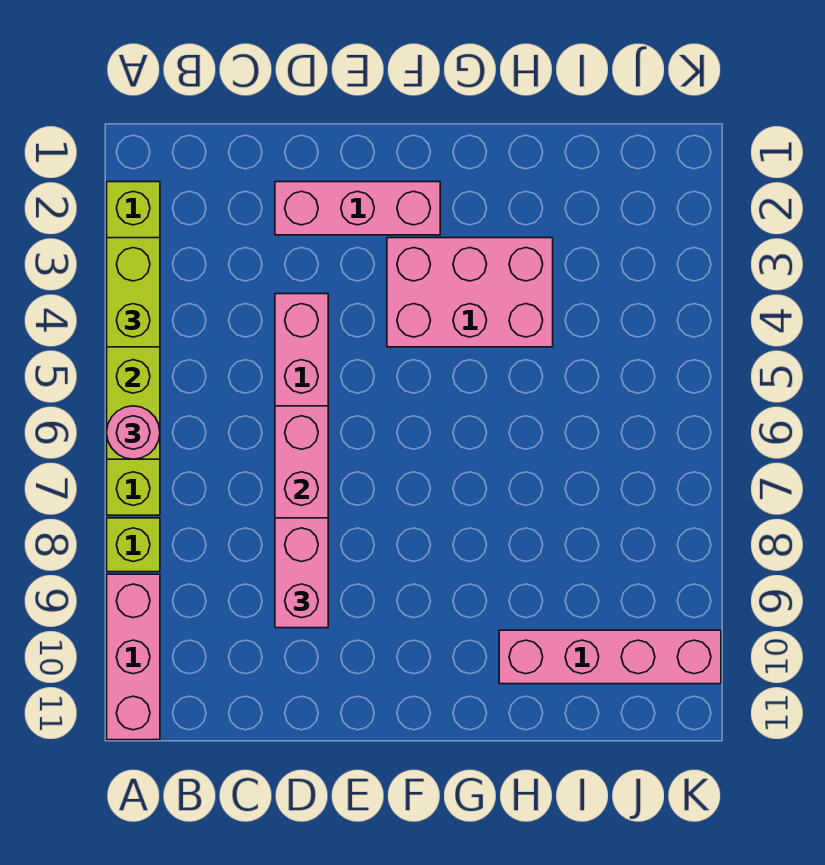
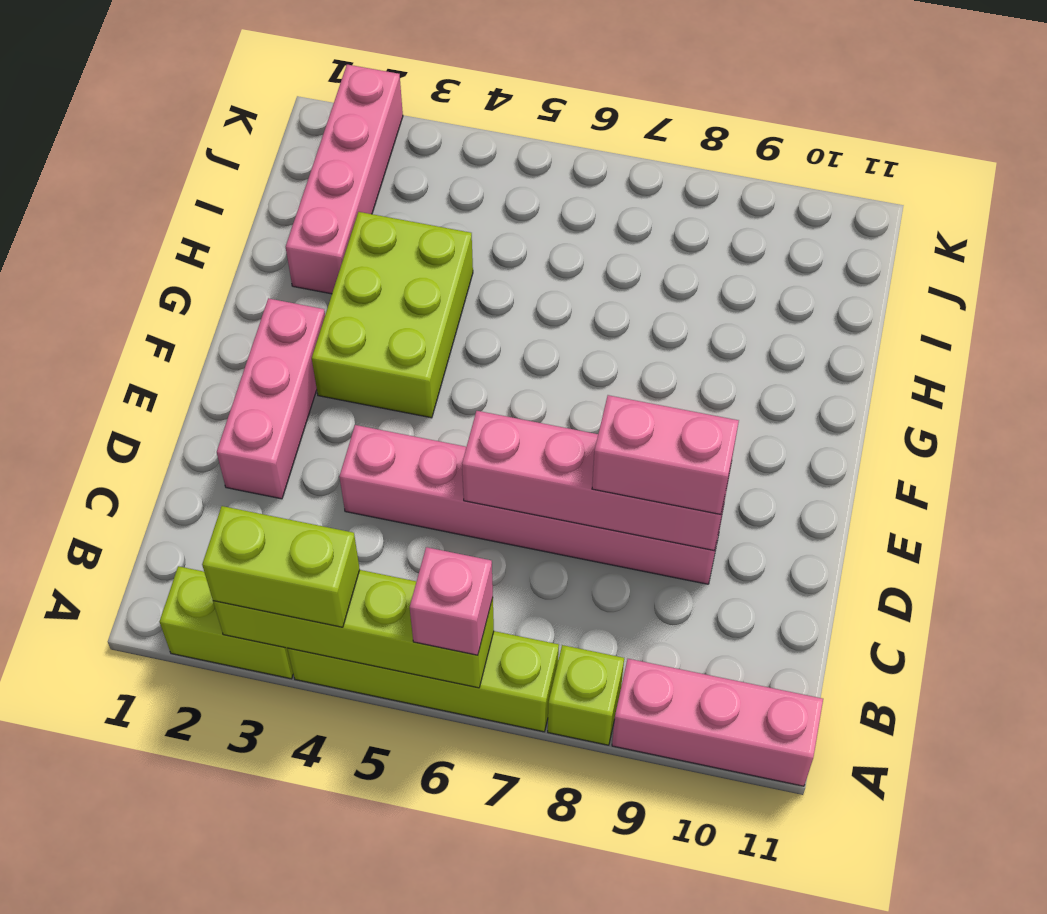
pink round brick A6 level 3 -> pink brick A6 level 3
pink brick F3:H4 level 1 -> lime brick F3:H4 level 1
pink brick H10:K10 level 1 -> pink brick H2:K2 level 1

